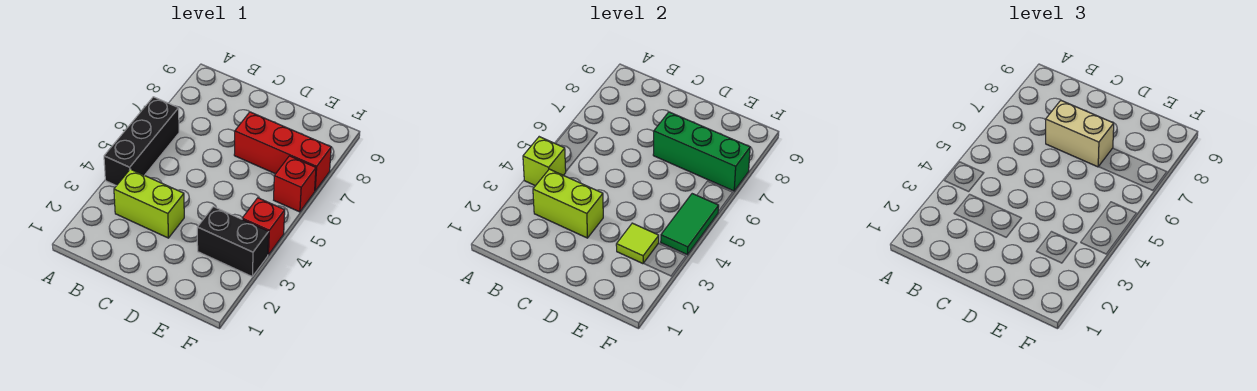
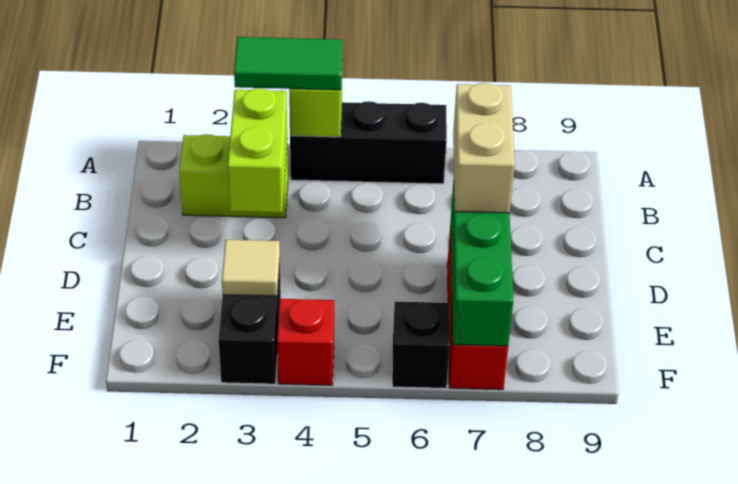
lime brick B3:C3 level 1 -> lime brick B2:B3 level 1
lime tile E3 level 2 -> tan tile E3 level 2
green tile F4:F5 level 2 -> green tile A3:A4 level 3
red brick F6 level 1 -> black brick F6 level 1

